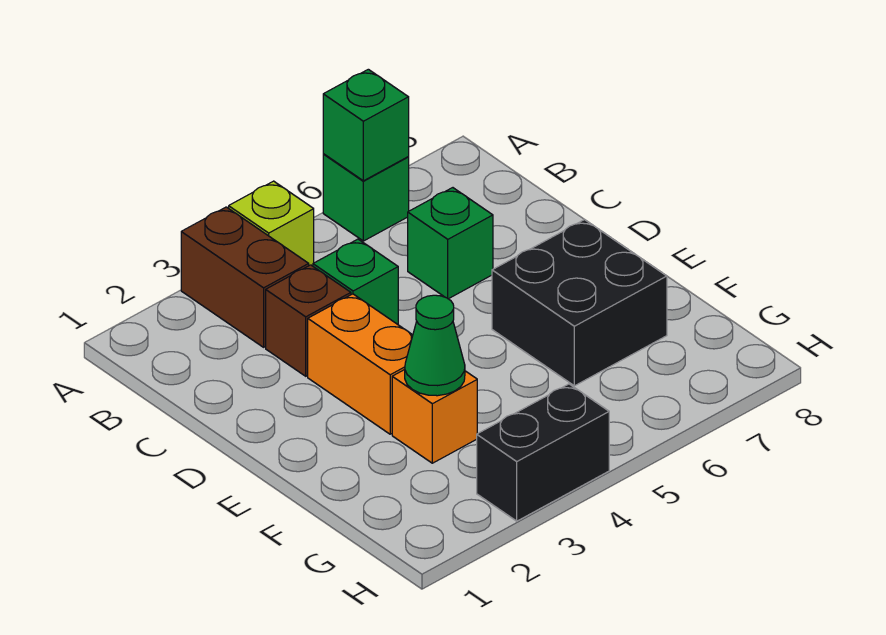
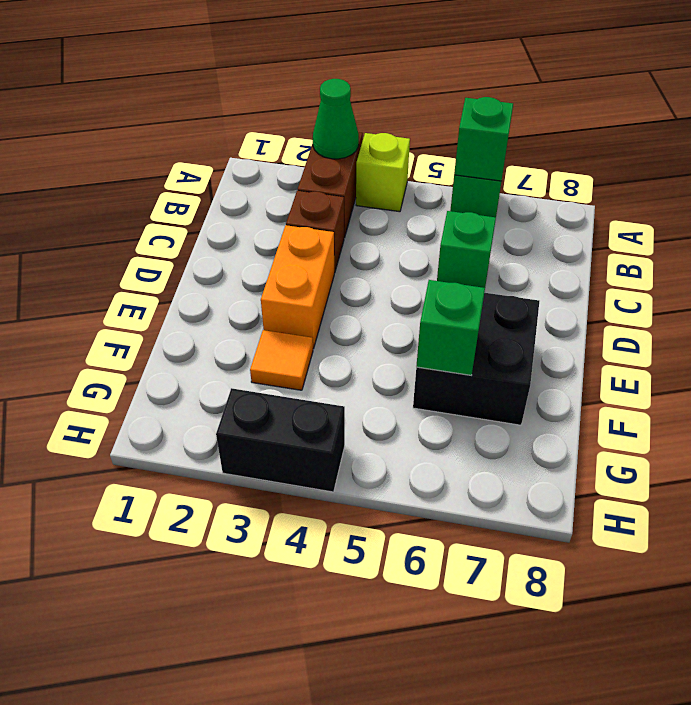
green brick C4 level 1 -> green brick F6 level 2
orange brick F3 level 1 -> orange tile F3 level 1
green cone F3 level 2 -> green cone A3 level 2

